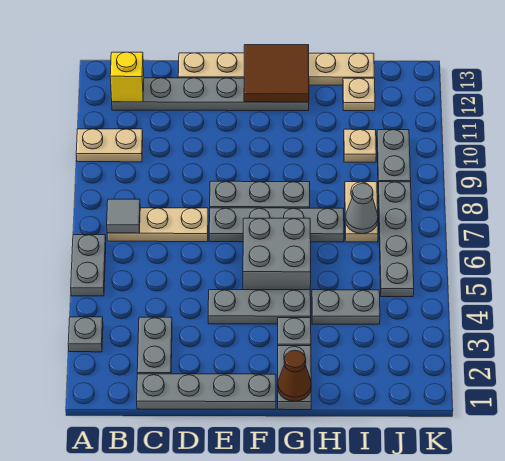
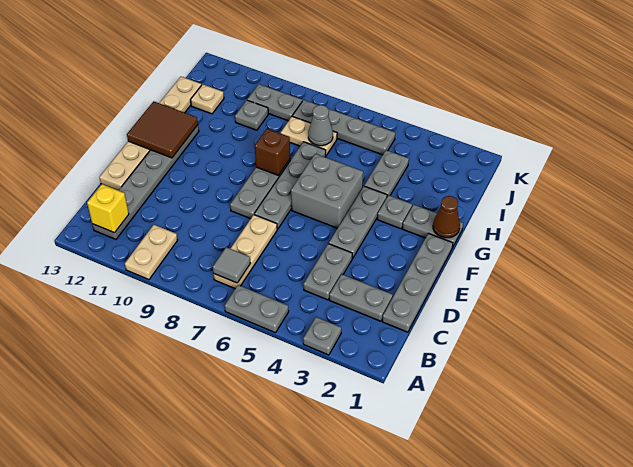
none -> grey plate C4:D4 level 1
none -> brown brick G8 level 2
tan plate I10 level 1 -> grey plate I10 level 1

